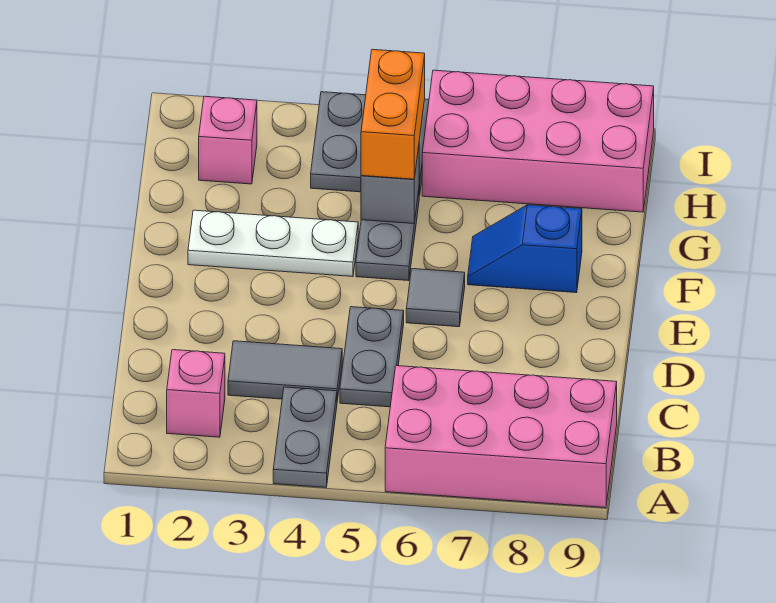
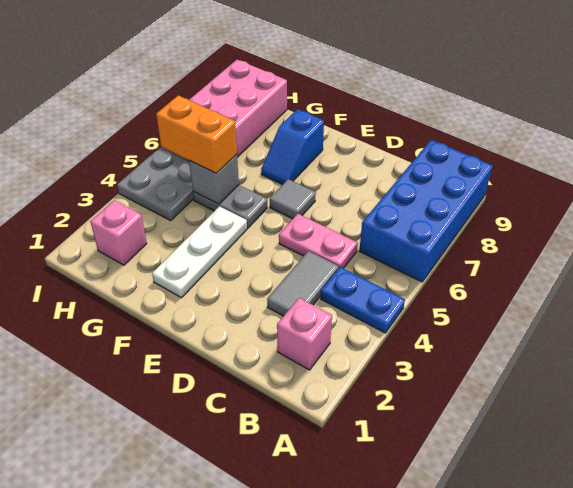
grey plate A4:B4 level 1 -> blue plate A4:B4 level 1
pink brick A6:B9 level 1 -> blue brick A6:B9 level 1
grey plate C5:D5 level 1 -> pink plate C5:D5 level 1

